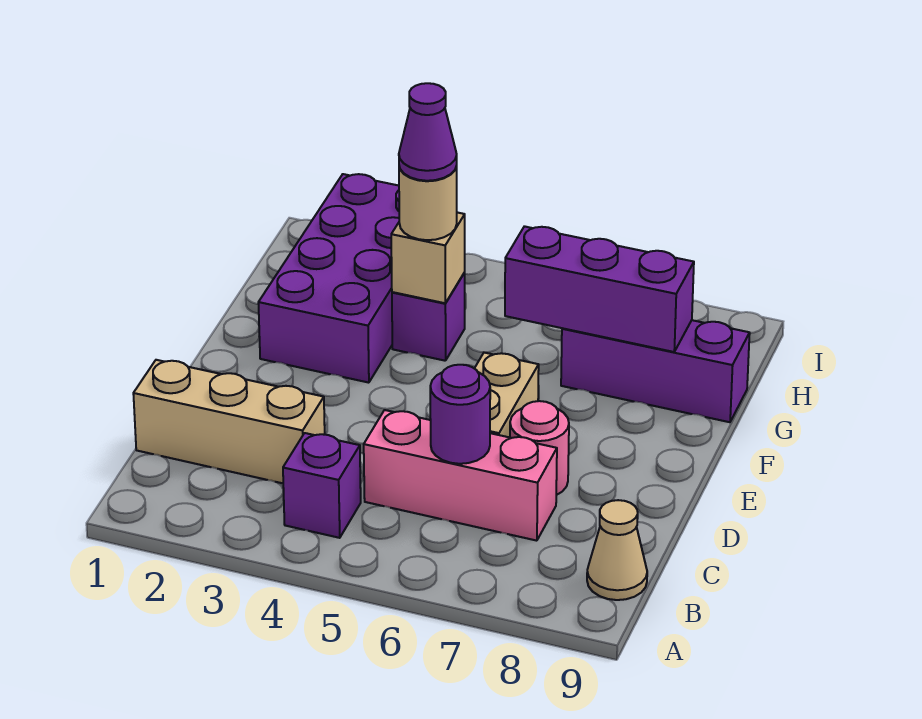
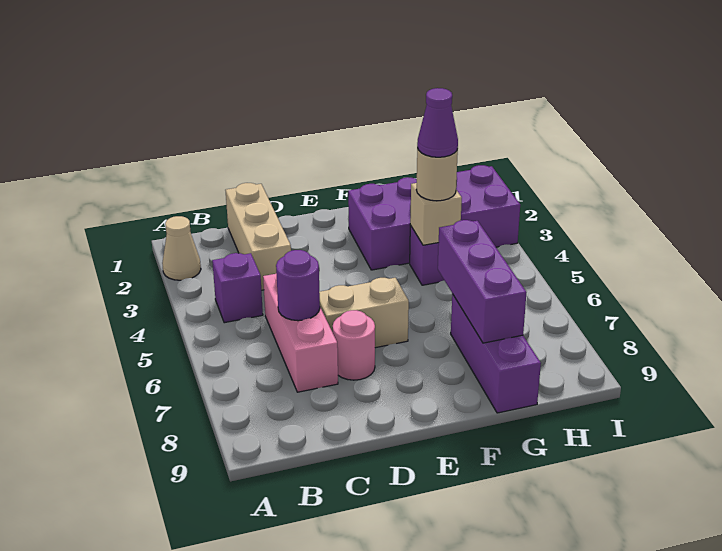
tan cone B9 level 1 -> tan cone A2 level 1

